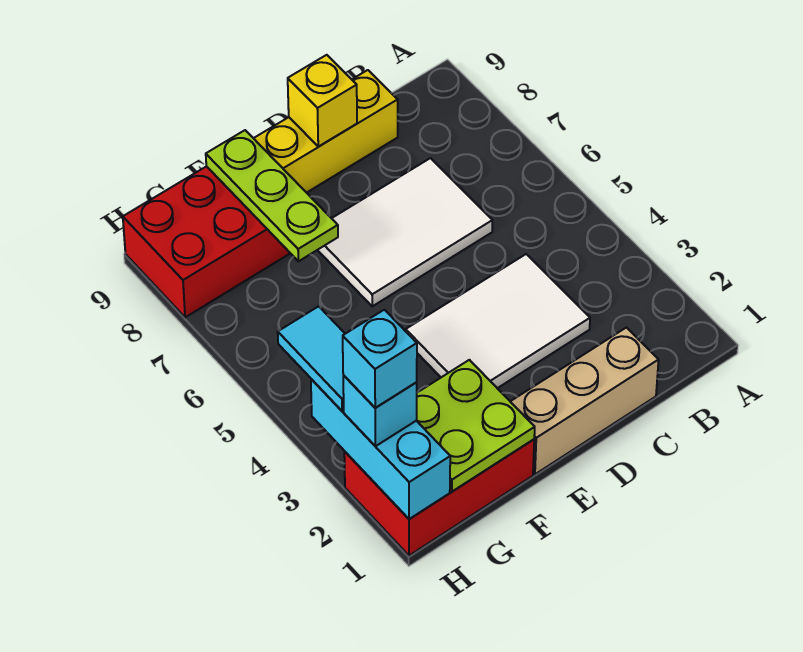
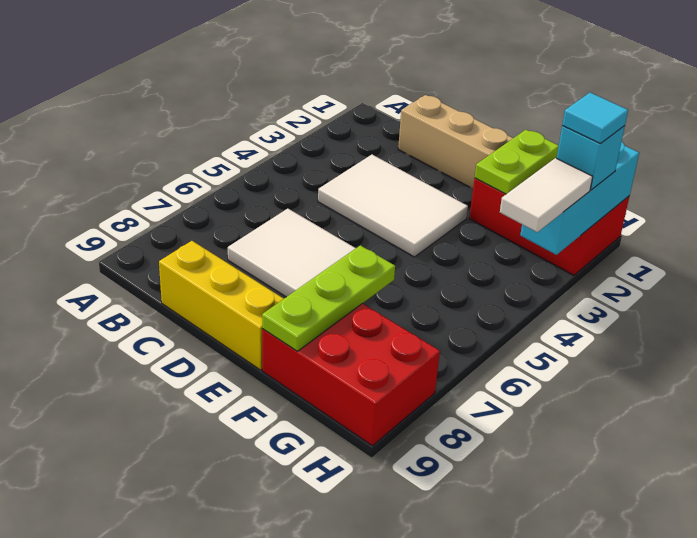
yellow brick D9 level 2 -> none
lime plate F1:G2 level 2 -> lime plate F1:F2 level 2
cyan brick H2 level 4 -> cyan tile H2 level 4
cyan tile H3:H4 level 3 -> white tile H3:H4 level 3

